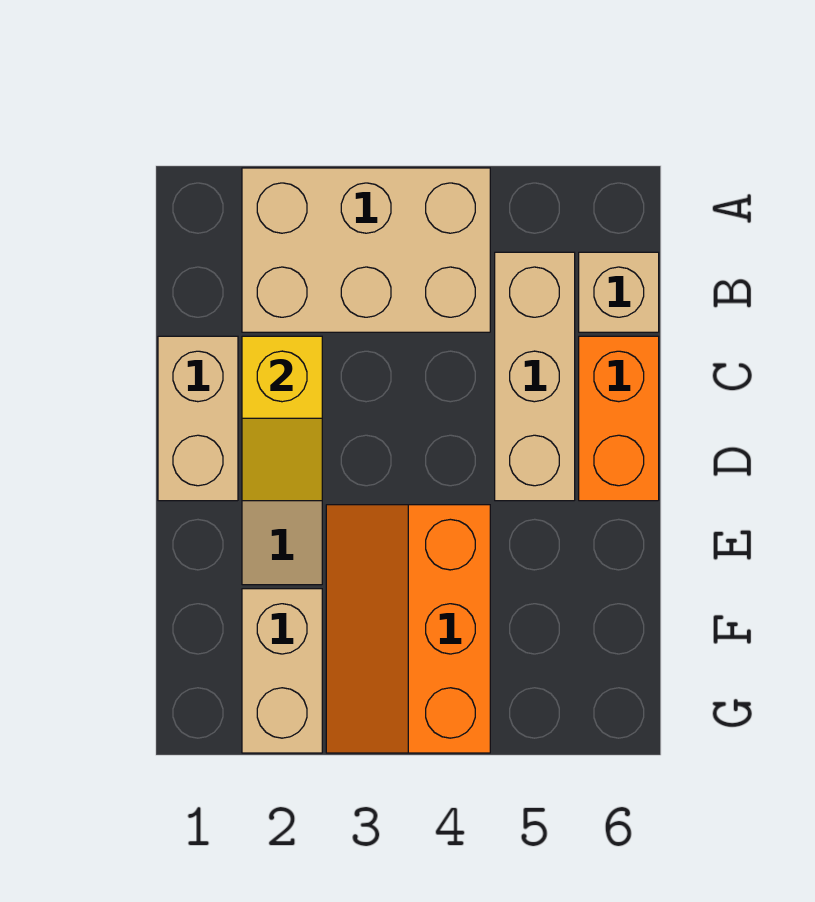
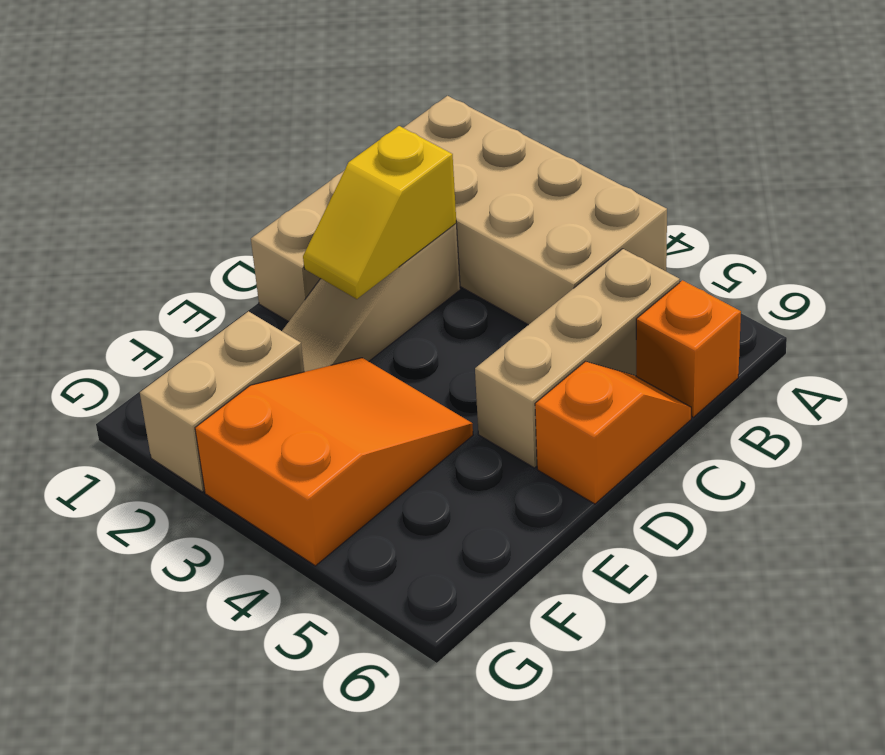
tan brick A2:B4 level 1 -> tan brick A1:B4 level 1
tan brick B6 level 1 -> orange brick B6 level 1
orange brick C6:D6 level 1 -> orange slope C6:D6 level 1 top D
orange slope E3:G4 level 1 top 4 -> orange slope E3:G4 level 1 top G

